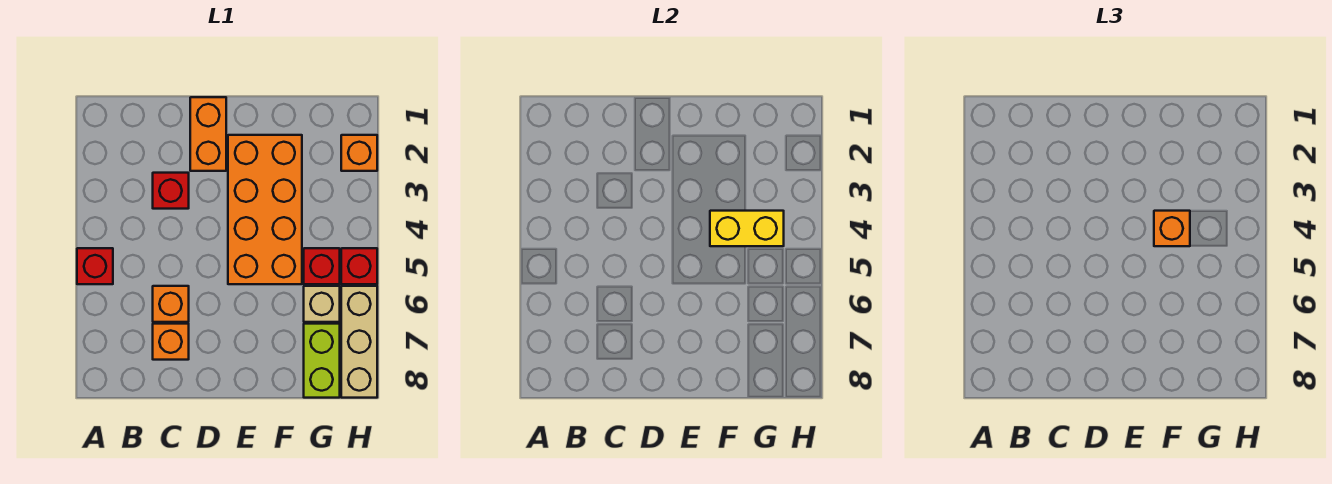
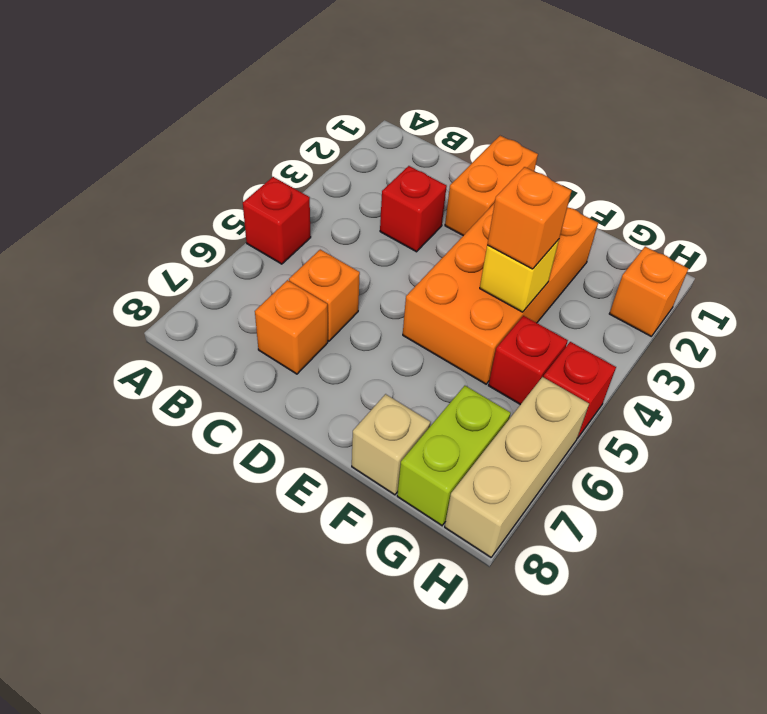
yellow brick F4:G4 level 2 -> yellow brick F4 level 2
tan brick G6 level 1 -> tan brick F8 level 1

